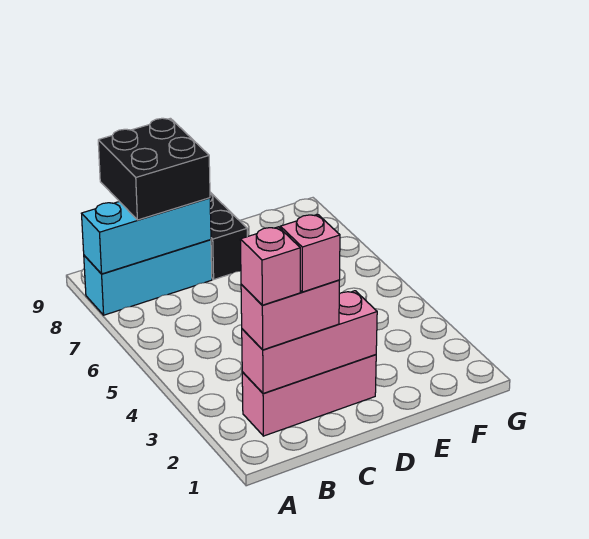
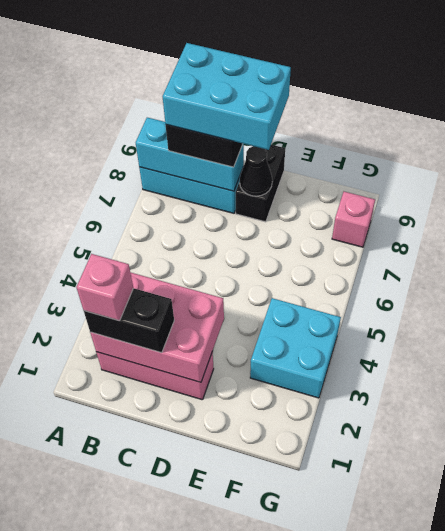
pink brick B2:D2 level 2 -> pink brick B2:D3 level 2
pink brick B2:C2 level 3 -> black brick B2:C2 level 3
none -> cyan brick B8:D9 level 4
pink brick C2 level 4 -> pink brick G8 level 1
none -> black cone D8 level 2
none -> cyan brick F3:G4 level 1

